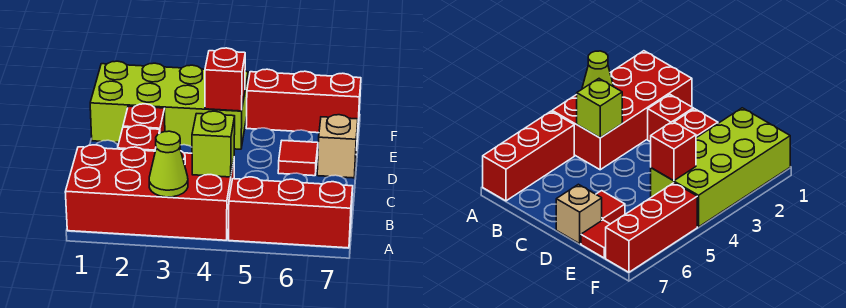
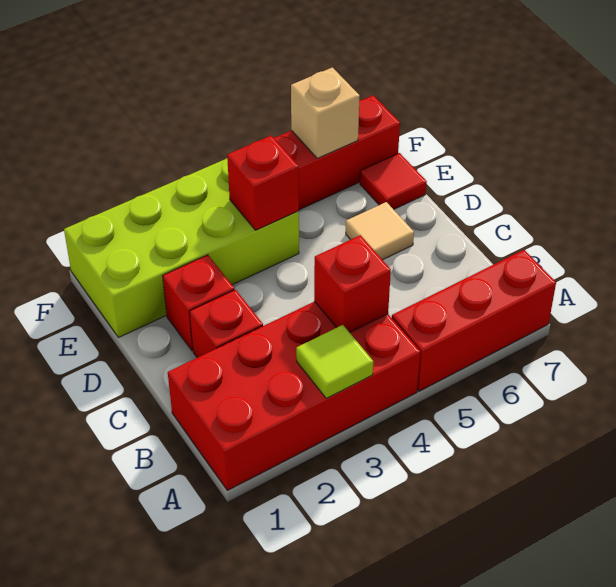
lime cone A3 level 2 -> lime tile A3 level 2
lime brick B4 level 2 -> red brick B4 level 2
red tile D6 level 1 -> tan tile D6 level 1
tan brick D7 level 1 -> tan brick F6 level 2

